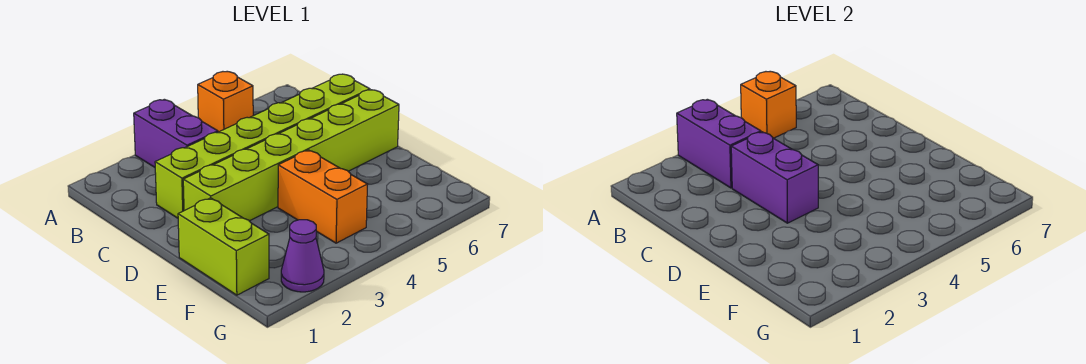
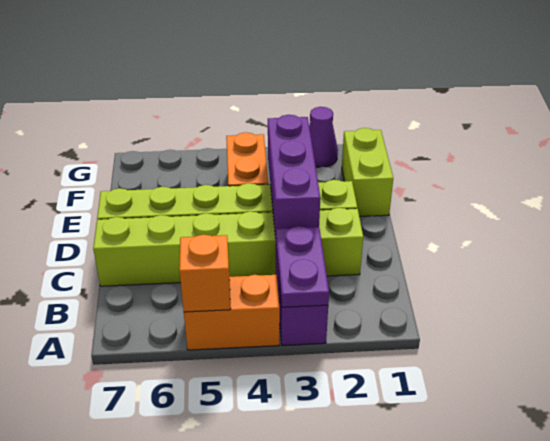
purple brick A3:B3 level 2 -> purple plate A3:B3 level 2
orange brick A5 level 1 -> orange brick A4:A5 level 1
purple brick C3:D3 level 2 -> purple brick C3:E3 level 2

